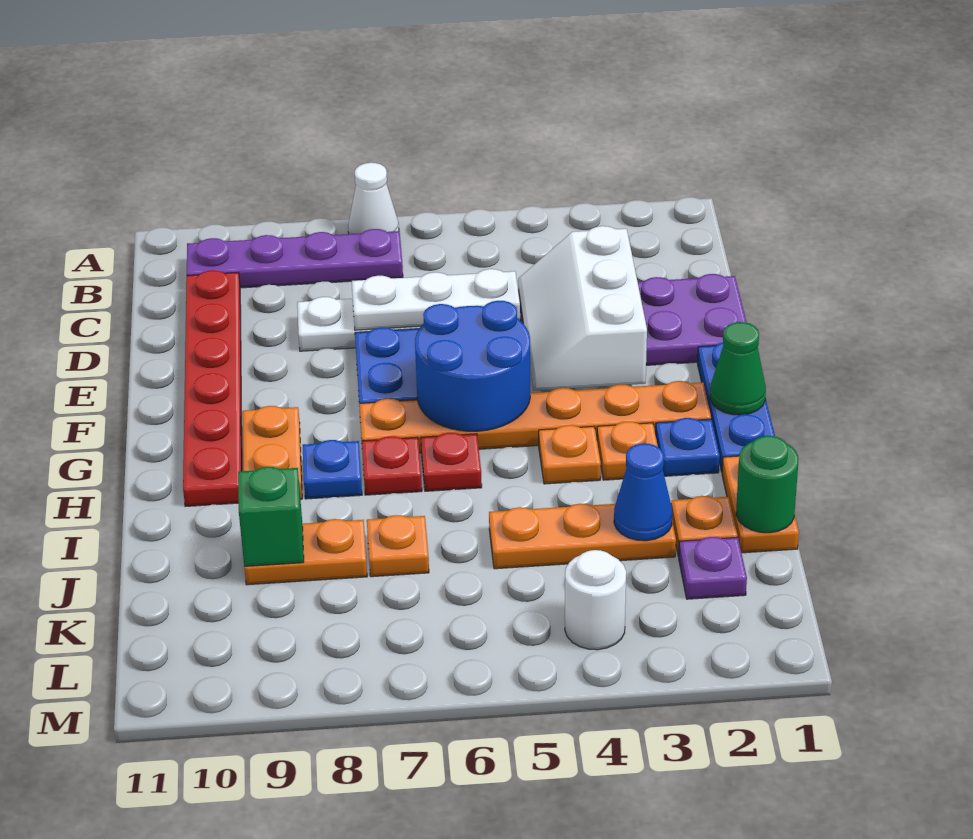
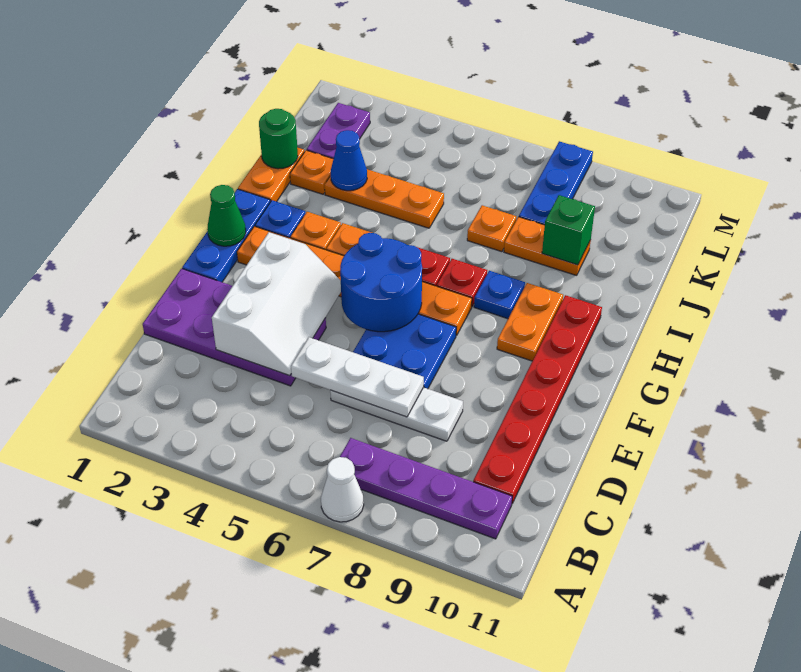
purple plate K2 level 1 -> purple plate K2:L2 level 1
none -> blue plate K8:M8 level 1
white round brick L4 level 1 -> none

